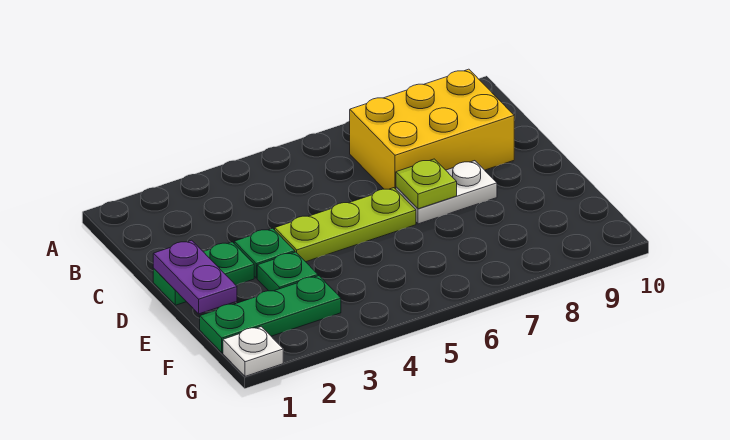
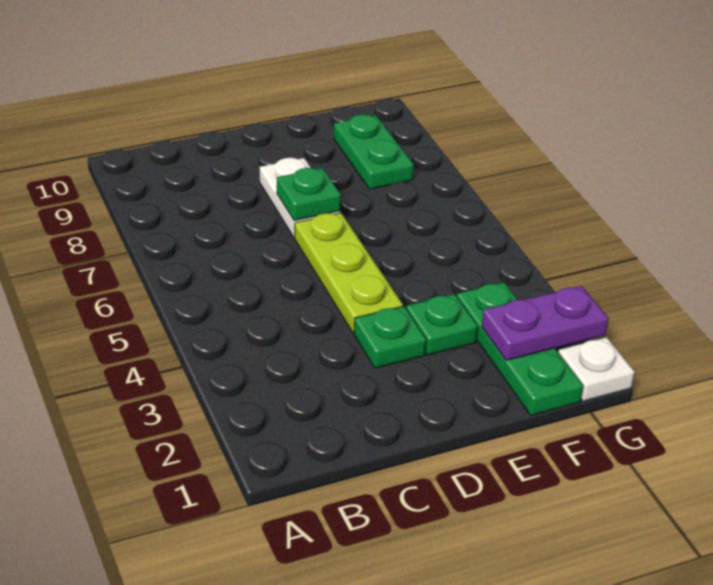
yellow brick B7:C9 level 1 -> none
green plate D1:D2 level 1 -> green plate F8:F9 level 1
purple plate D1:E1 level 2 -> purple plate F2:G2 level 2
lime plate D7 level 2 -> green plate D7 level 2

